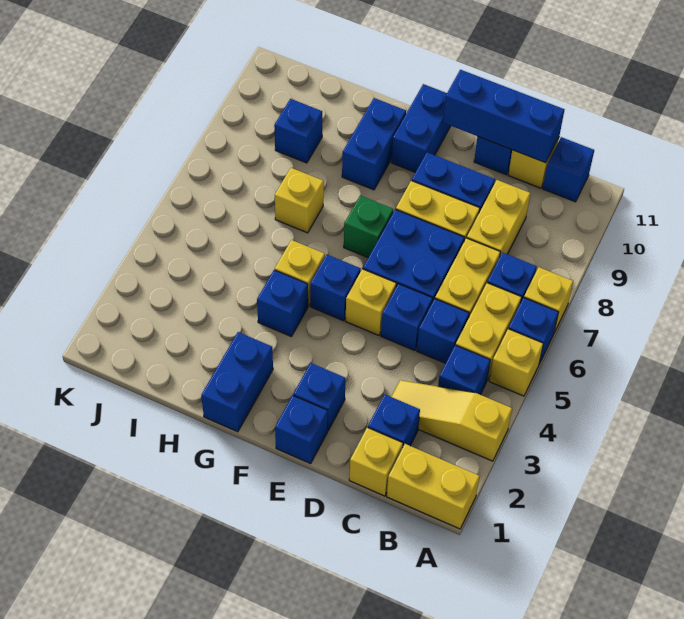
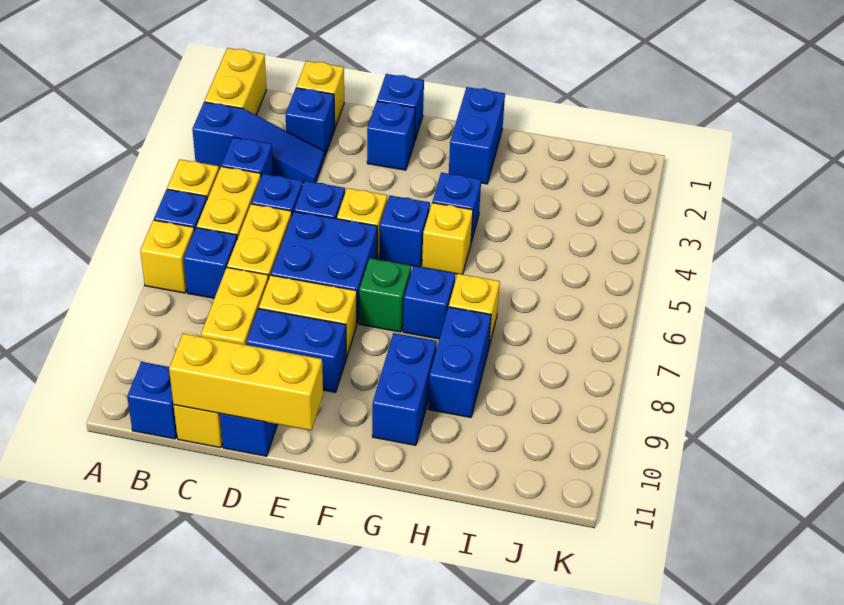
yellow brick A1:B1 level 1 -> yellow brick A1:A2 level 1
yellow slope A3:C3 level 1 top A -> blue slope A3:C3 level 1 top A
blue brick C11:E11 level 2 -> yellow brick C11:E11 level 2
blue brick F10:F11 level 1 -> blue brick H8:H9 level 1
blue brick I9 level 1 -> blue brick G7 level 1

